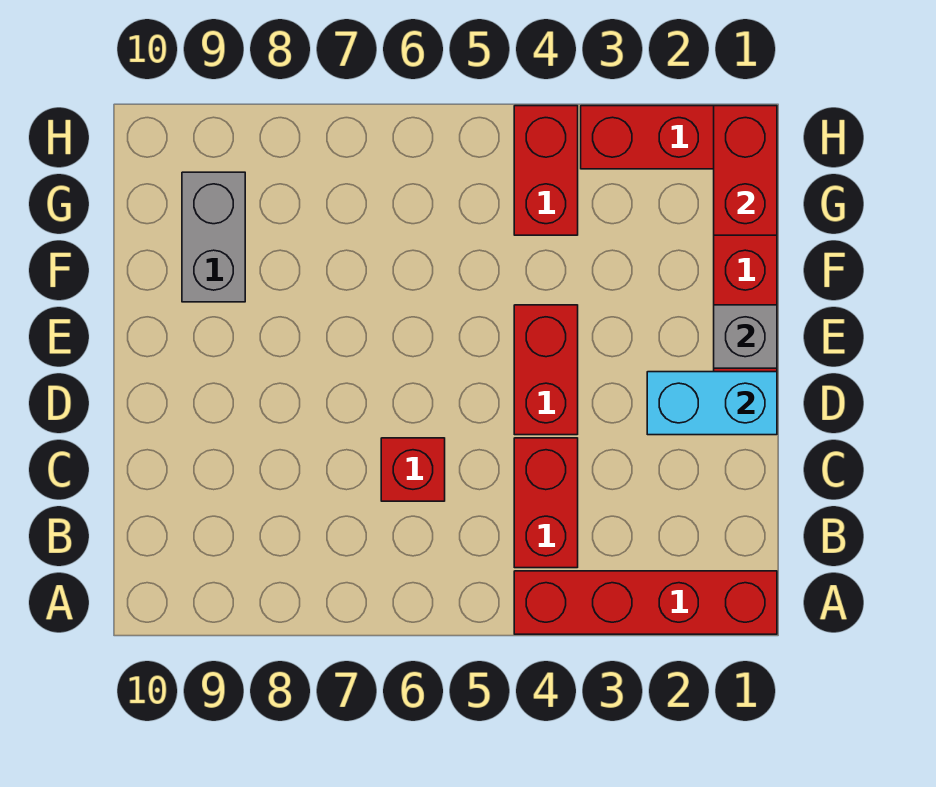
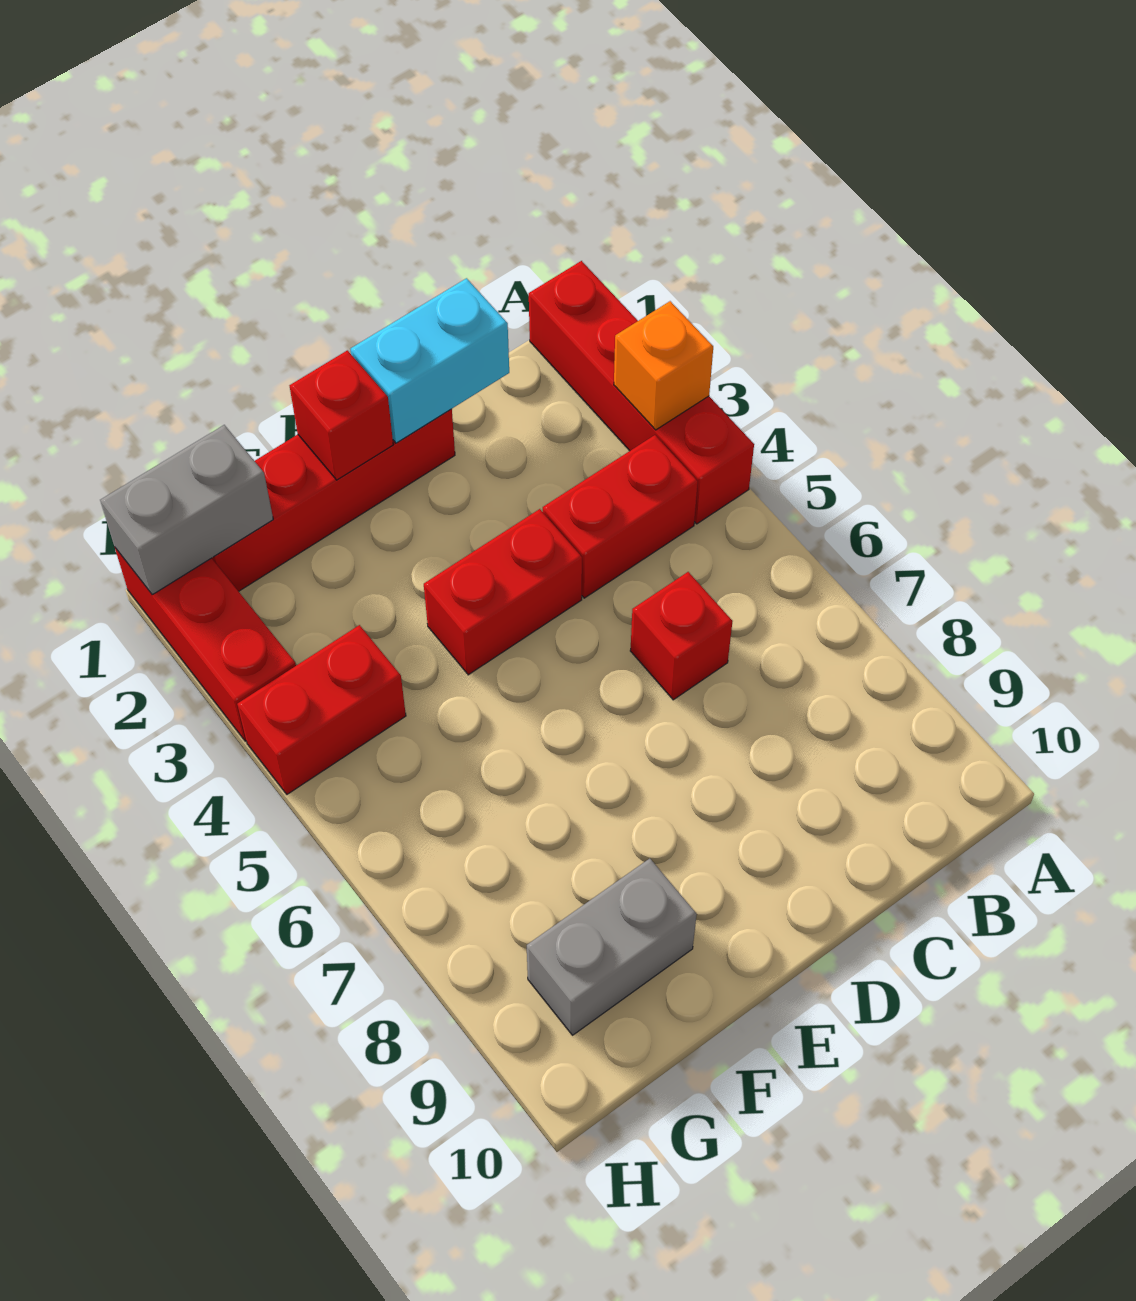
none -> orange brick A3 level 2
cyan brick D1:D2 level 2 -> cyan brick C1:D1 level 2
grey brick E1 level 2 -> red brick E1 level 2
red brick G1:H1 level 2 -> grey brick G1:H1 level 2

